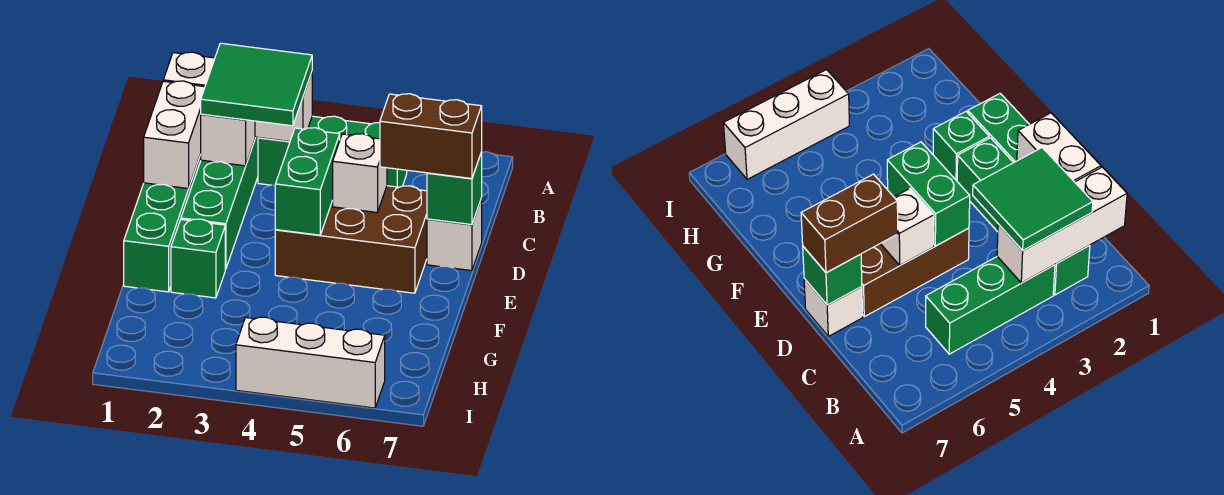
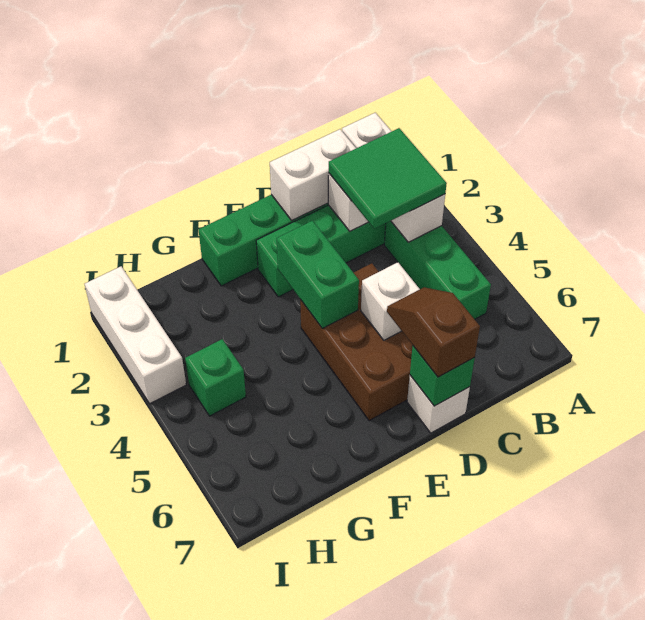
green brick D4:E4 level 2 -> green brick E3:E4 level 2
brown brick D6:D7 level 3 -> brown slope D6:D7 level 3 top 7
green brick F2 level 1 -> green brick H4 level 1
white brick I4:I6 level 1 -> white brick I1:I3 level 1

